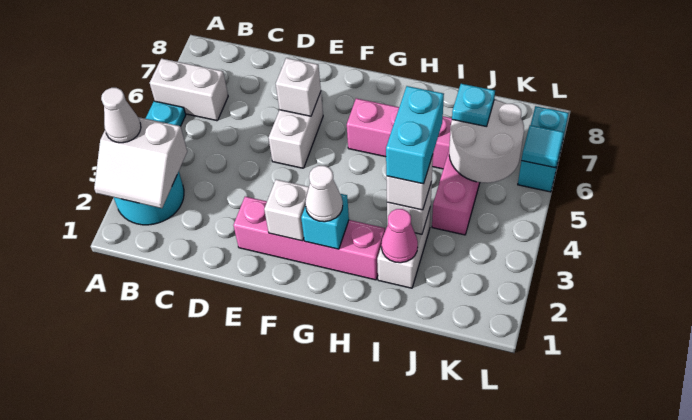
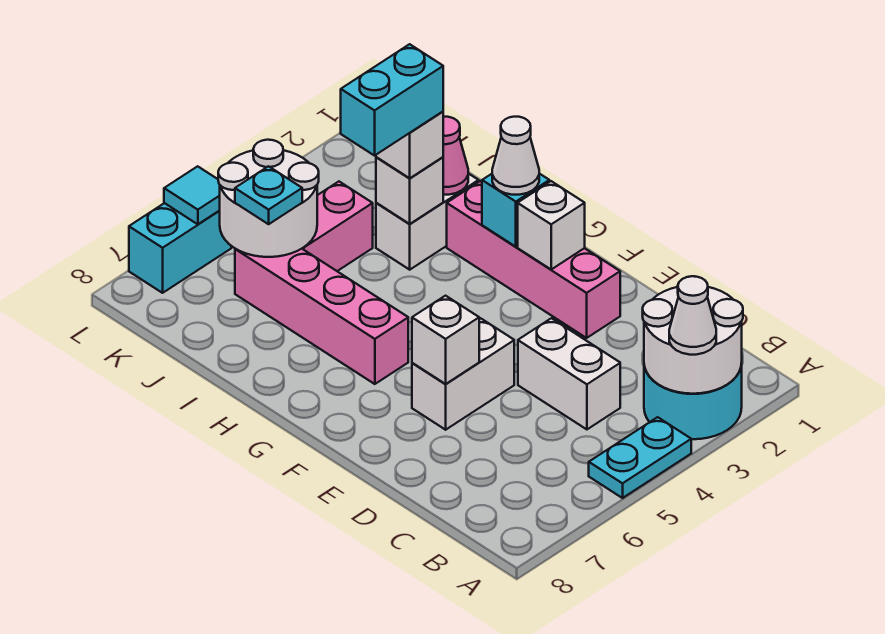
white slope A2:B3 level 2 top 3 -> white round brick A2:B3 level 2
white brick A6:B6 level 1 -> white brick C4:D4 level 1

